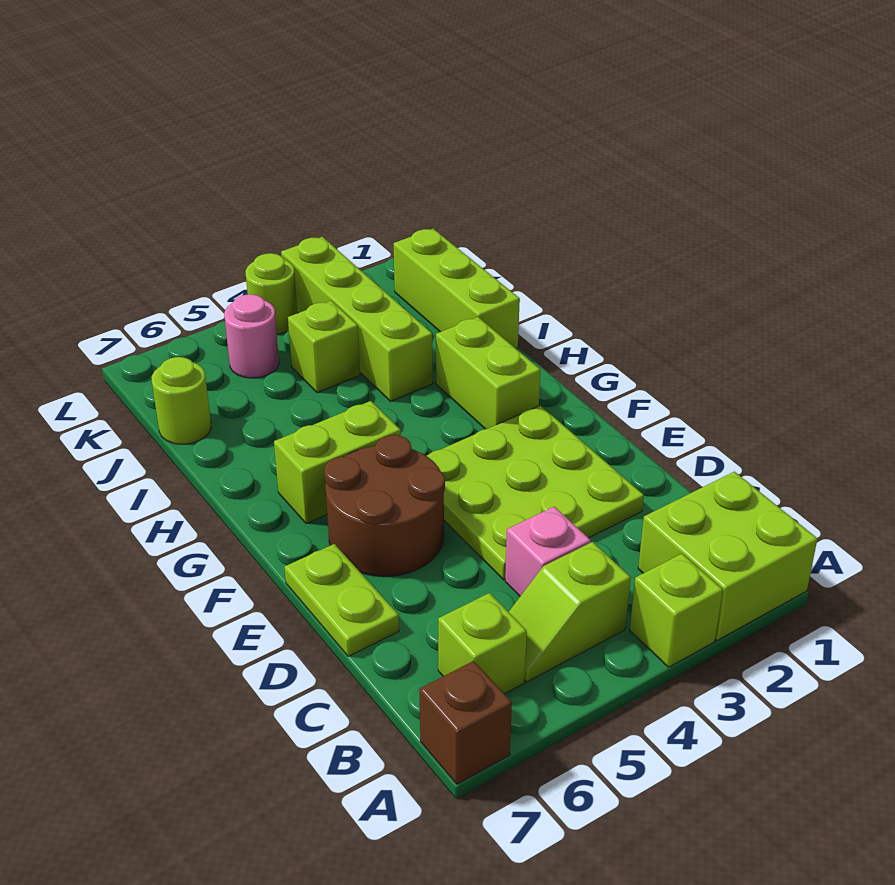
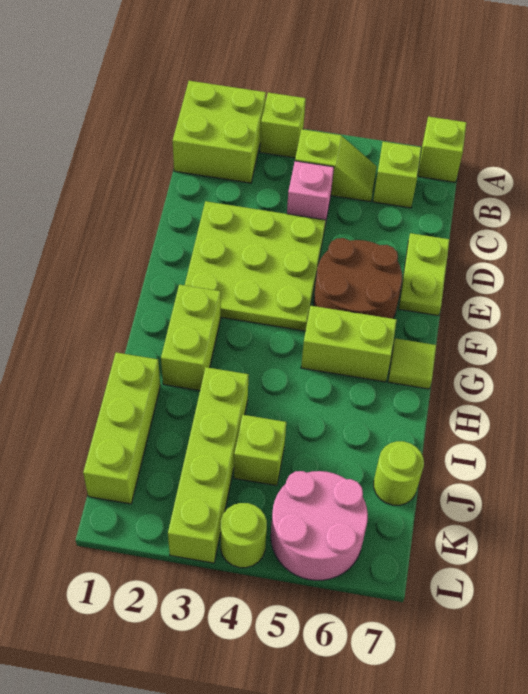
brown brick A7 level 1 -> lime brick A7 level 1
none -> lime tile G7 level 1
pink round brick K5 level 1 -> pink round brick K5:L6 level 1

